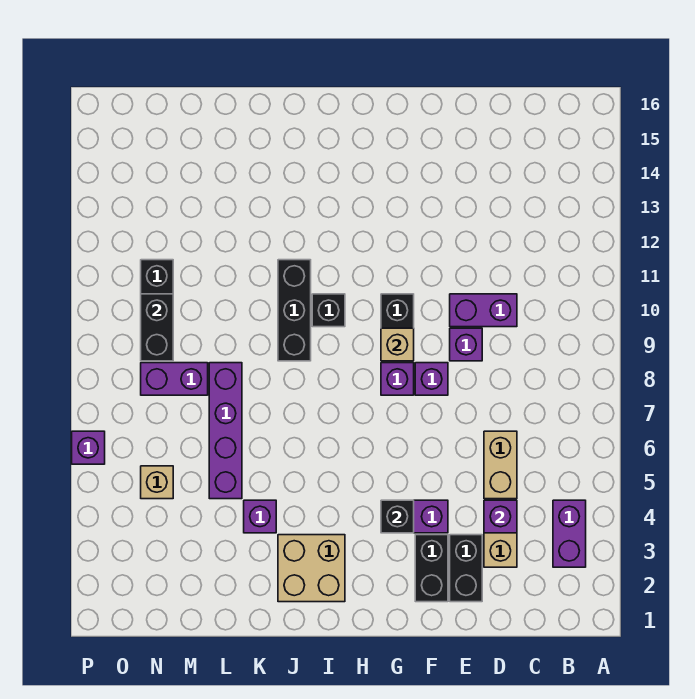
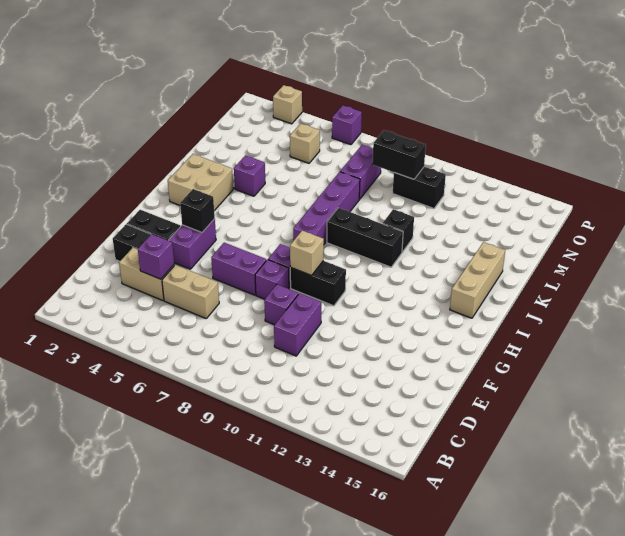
purple brick B3:B4 level 1 -> purple brick F6:F7 level 1
black brick I10 level 1 -> black brick K11 level 1
none -> tan brick I15:K15 level 1
purple brick L5:L8 level 1 -> purple brick I8:L8 level 1
none -> tan brick P3 level 1

